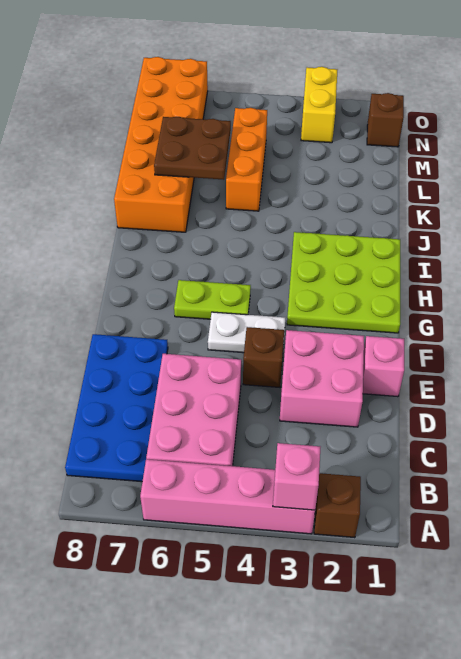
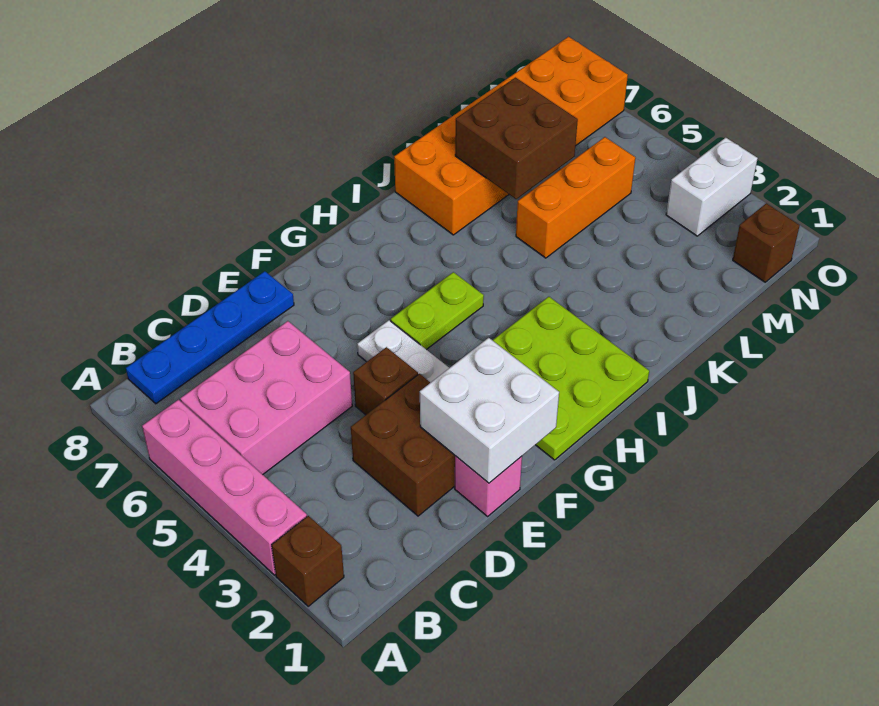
pink brick A3 level 2 -> none
blue plate B7:E8 level 1 -> blue plate B8:E8 level 1
pink brick D2:E3 level 1 -> brown brick D2:E3 level 1
none -> white brick E1:F2 level 2
lime plate G5:G6 level 1 -> lime plate G5:H5 level 1
brown plate K6:L7 level 2 -> brown brick K6:L7 level 2
yellow brick N3:O3 level 1 -> white brick N3:O3 level 1

